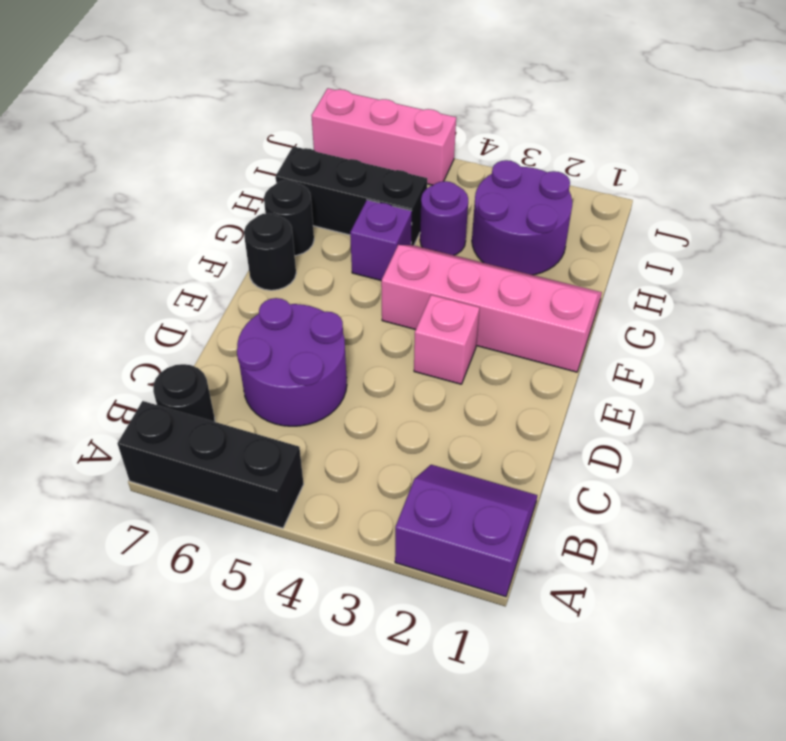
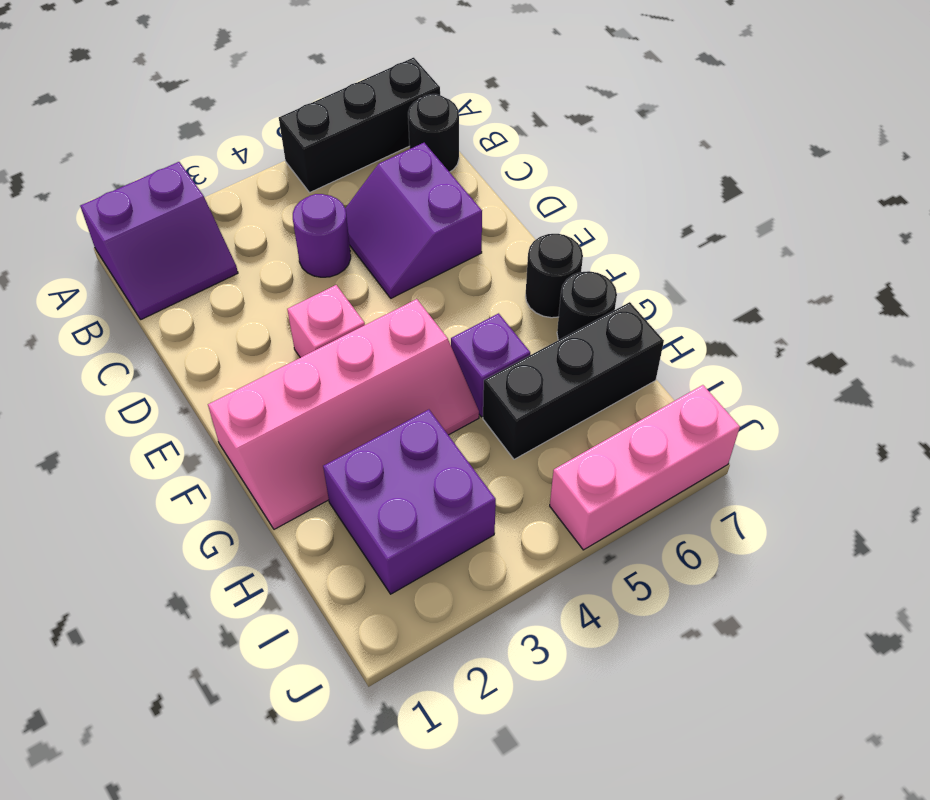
purple round brick C5:D6 level 1 -> purple slope C5:D6 level 1 top 6
purple round brick H2:I3 level 1 -> purple brick H2:I3 level 1
purple round brick H4 level 1 -> purple round brick C4 level 1

